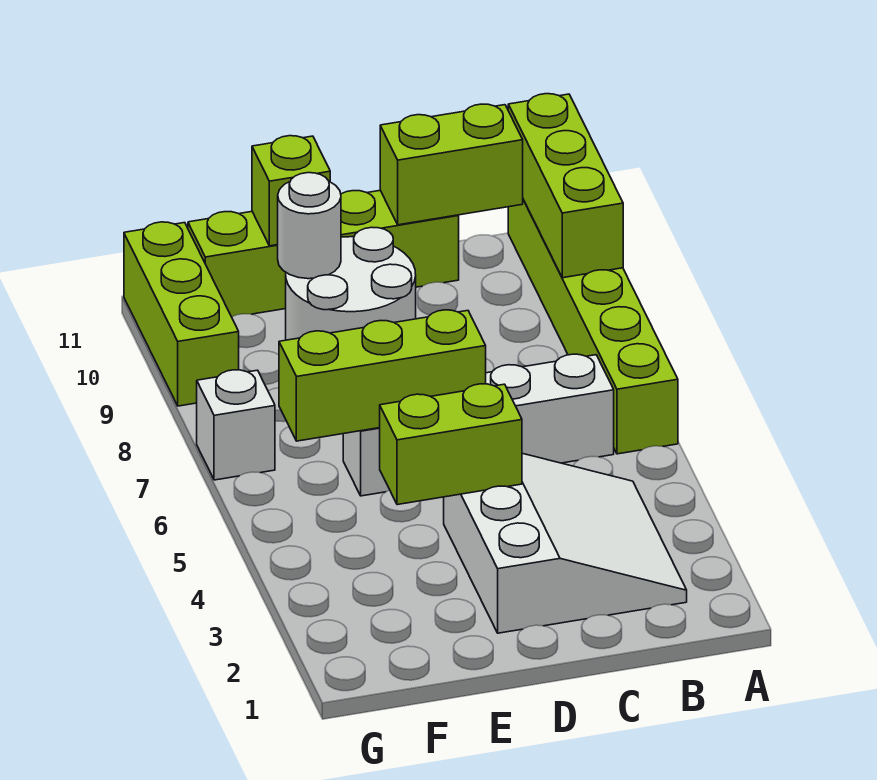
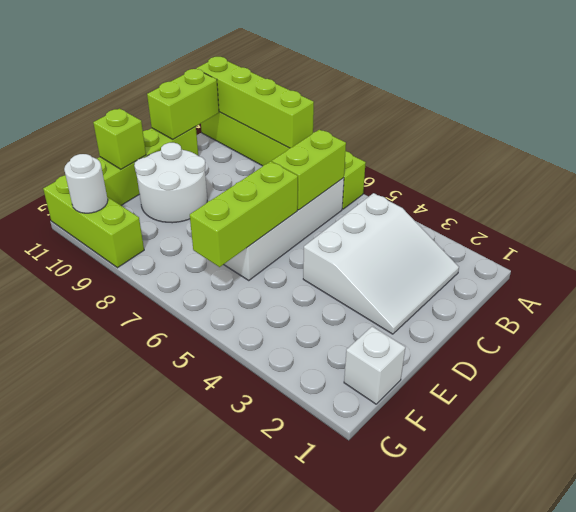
lime brick A9:A11 level 2 -> lime brick A8:A11 level 2
white slope B2:D4 level 1 top D -> white slope B2:D4 level 1 top 4
lime brick D4:E4 level 2 -> lime brick B6:C6 level 2
white round brick E10 level 2 -> white round brick G10 level 2
white brick G7 level 1 -> white brick F1 level 1

